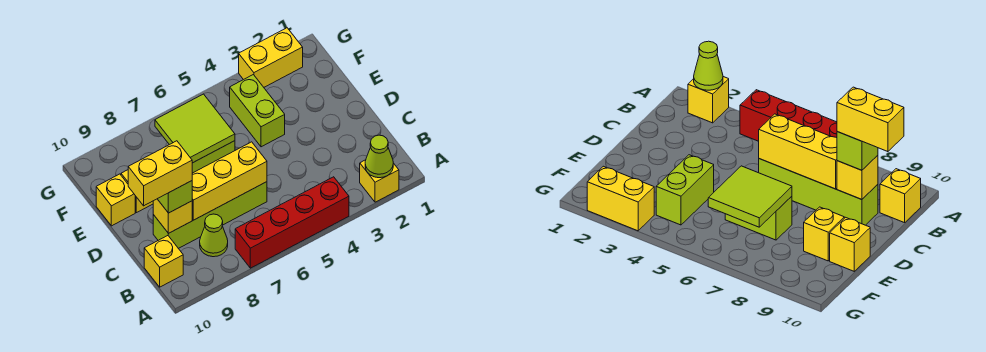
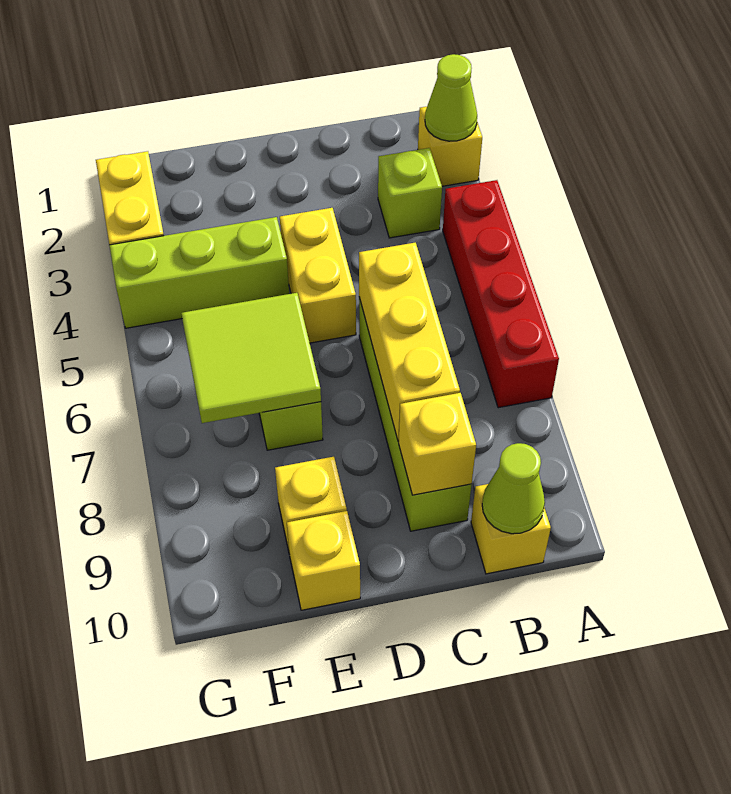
lime cone B8 level 1 -> lime cone B10 level 2
lime brick C9 level 3 -> lime brick B3 level 1
yellow brick C9:C10 level 4 -> yellow brick D4:D5 level 1
lime brick E4:F4 level 1 -> lime brick E4:G4 level 1

